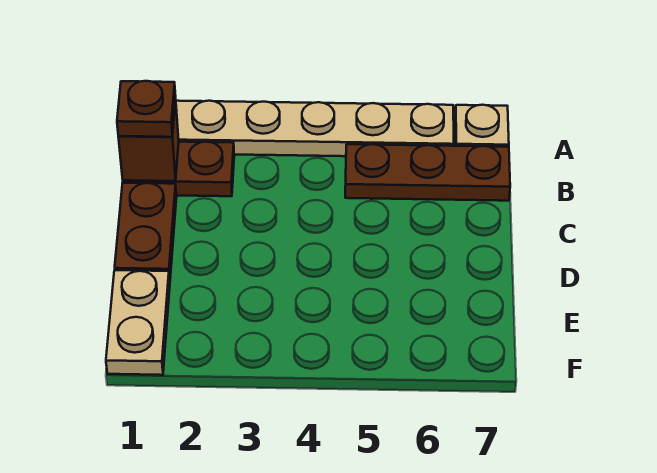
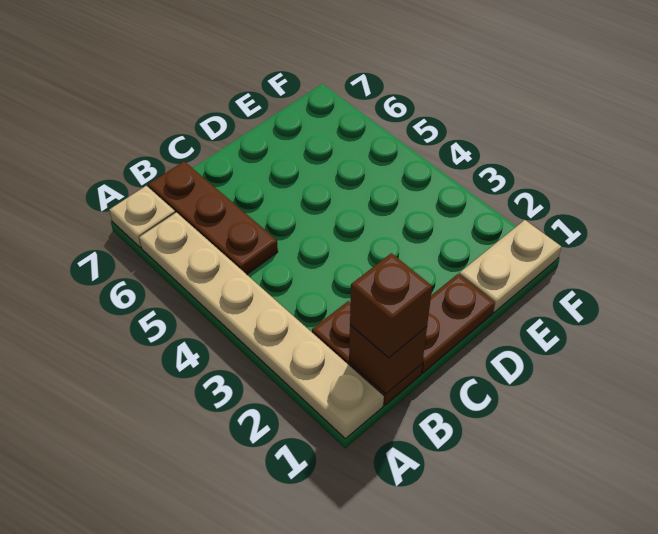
brown plate B1 level 3 -> brown brick B1 level 3

